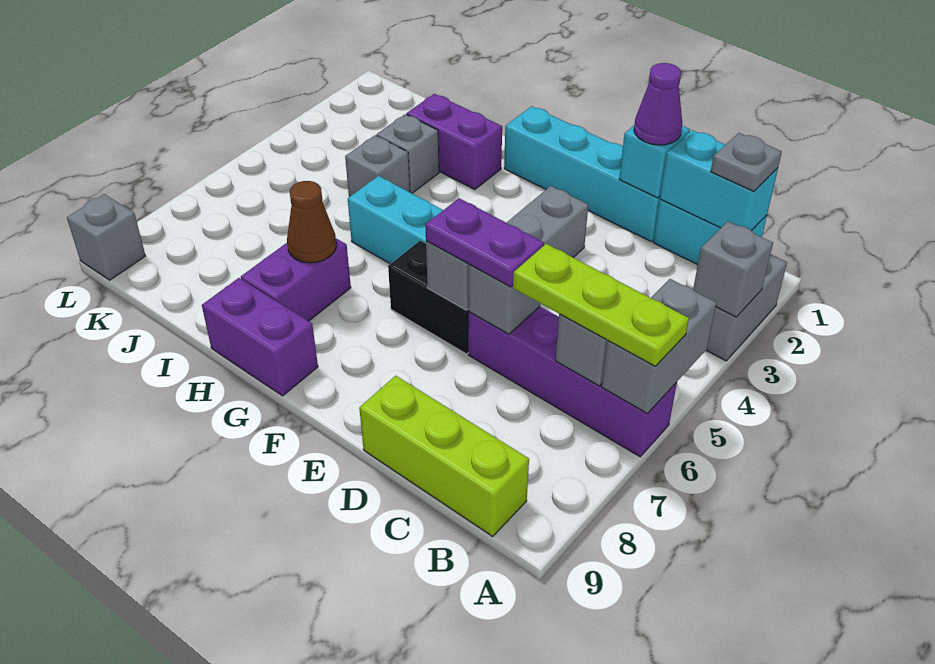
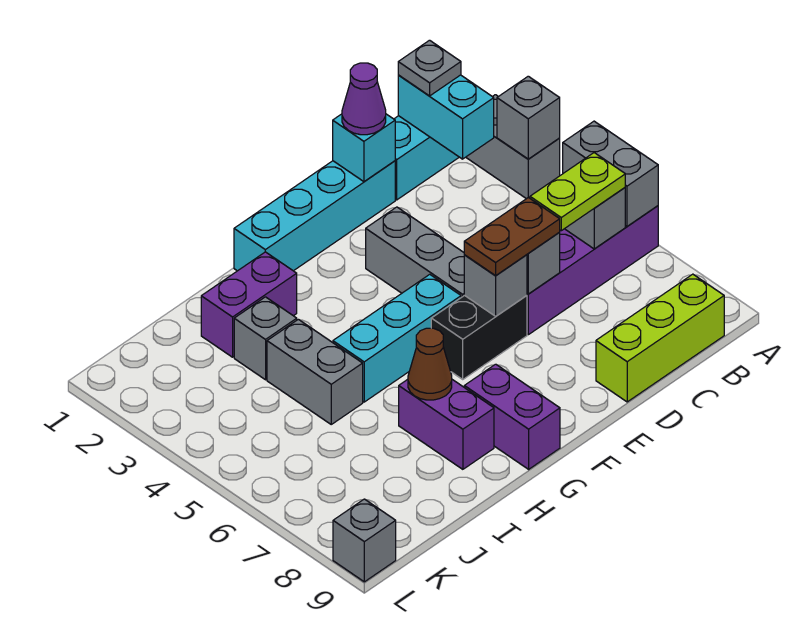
lime plate A6:C6 level 3 -> lime plate B6:C6 level 3
cyan brick B1:C1 level 2 -> cyan brick B1:B2 level 2
purple plate D6:E6 level 3 -> brown plate D6:E6 level 3
purple brick G9:H9 level 1 -> purple brick G8:G9 level 1
grey brick I4 level 1 -> grey brick I4:I5 level 1

